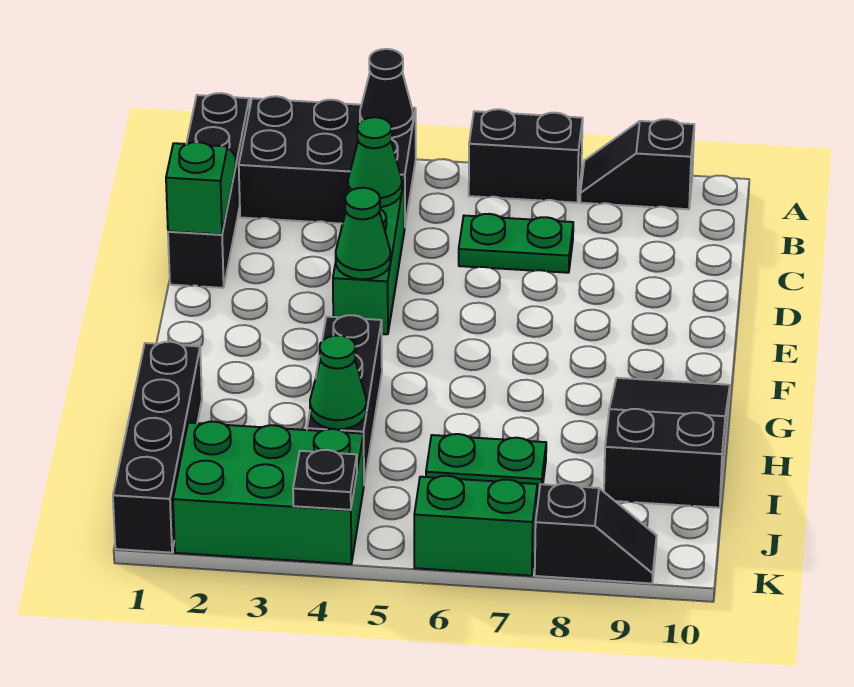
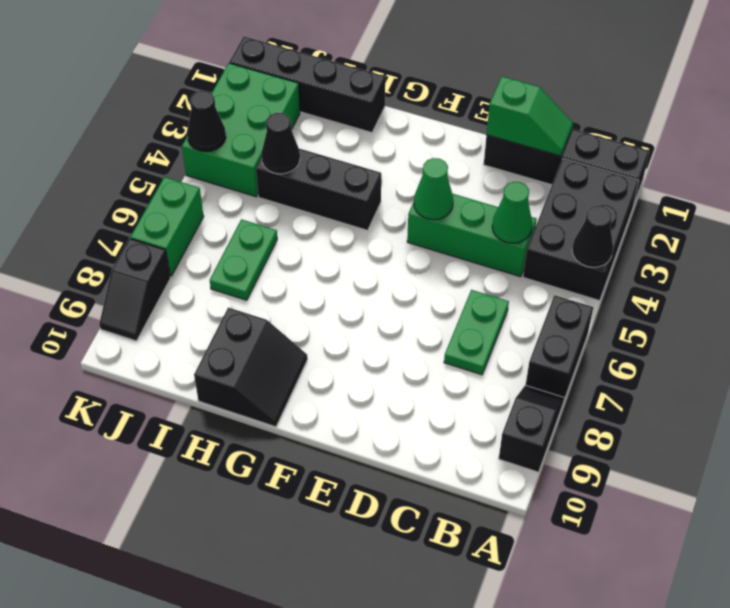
black slope G9:I10 level 1 top I -> black slope G9:H10 level 1 top H
green cone I4 level 2 -> black cone I4 level 2
black plate K4 level 2 -> black cone K4 level 2

